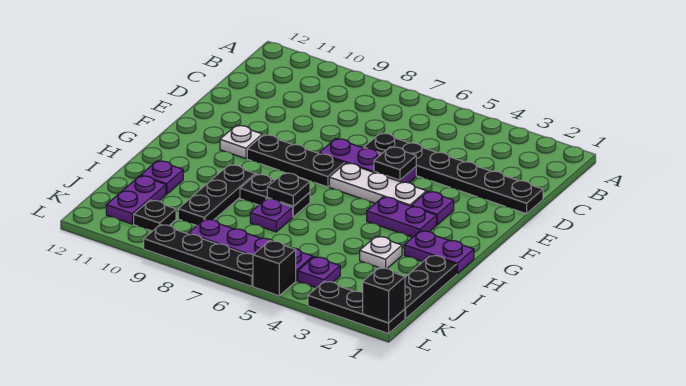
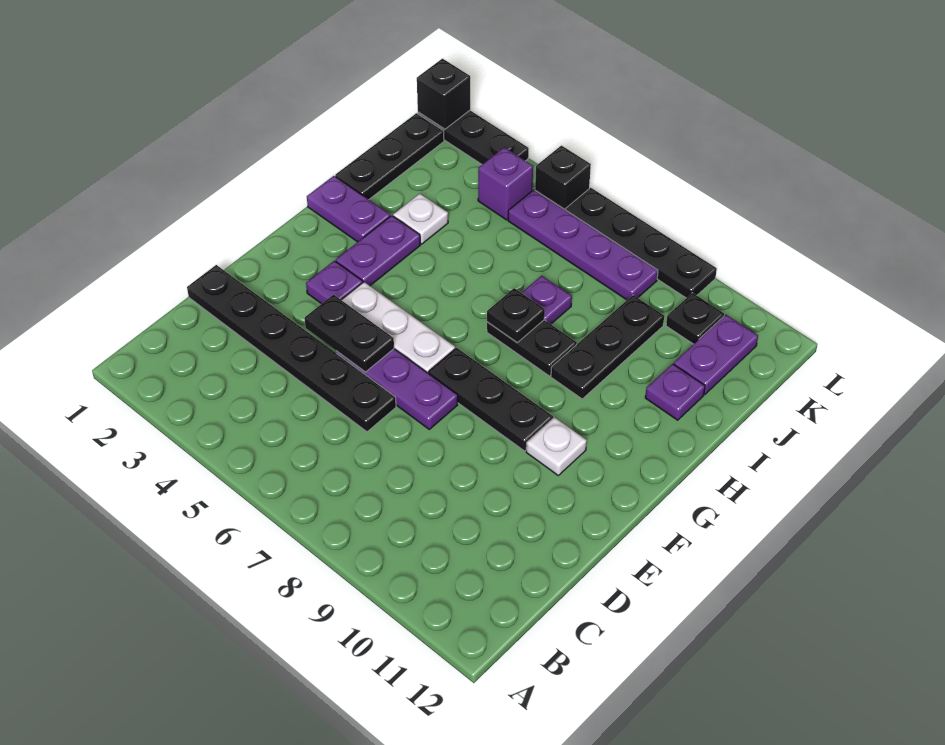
black plate E5 level 2 -> black plate E4:E5 level 2
purple plate G3:G4 level 1 -> purple plate G3:H3 level 1
purple plate K4 level 1 -> purple brick K4 level 1

